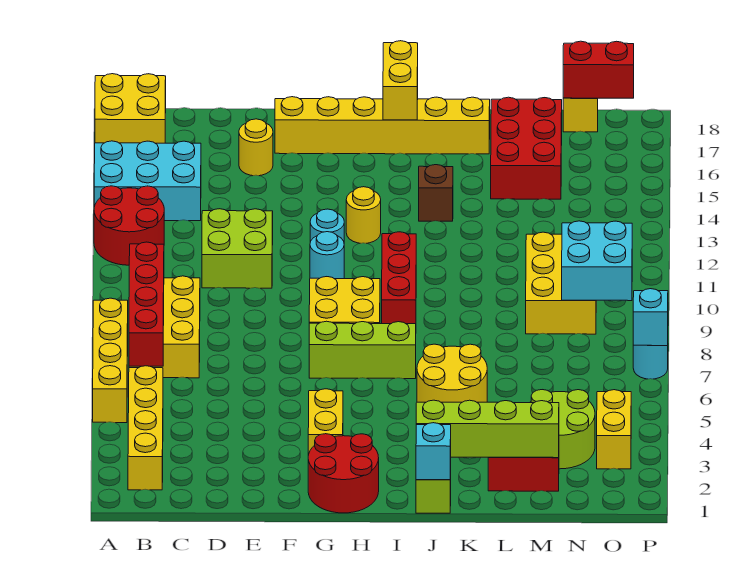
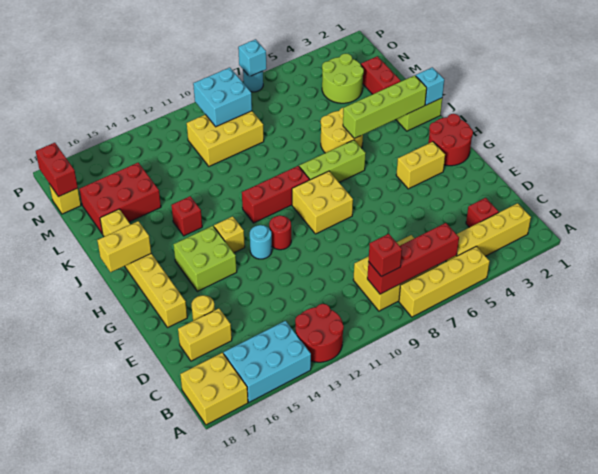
cyan brick A14:C15 level 1 -> cyan brick A14:B16 level 1
none -> red brick B9 level 3
none -> red brick C3 level 1
lime brick D11:E12 level 1 -> lime brick G14:H15 level 1
lime brick G7:I7 level 1 -> lime brick I6:I8 level 1
cyan round brick G11 level 1 -> red round brick G11 level 1
yellow round brick H13 level 1 -> yellow brick H13 level 1
lime brick J2:M2 level 2 -> lime brick J2:J5 level 2
brown brick J14 level 1 -> red brick J14 level 1
yellow brick O3:O4 level 1 -> yellow brick D16:D17 level 1

